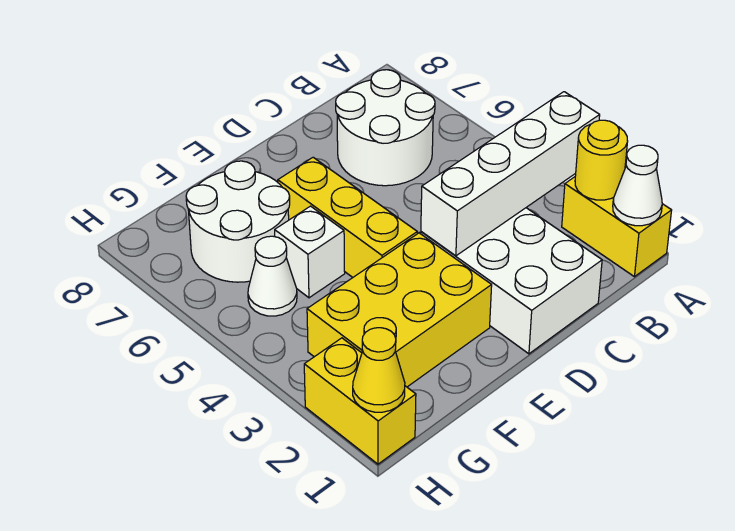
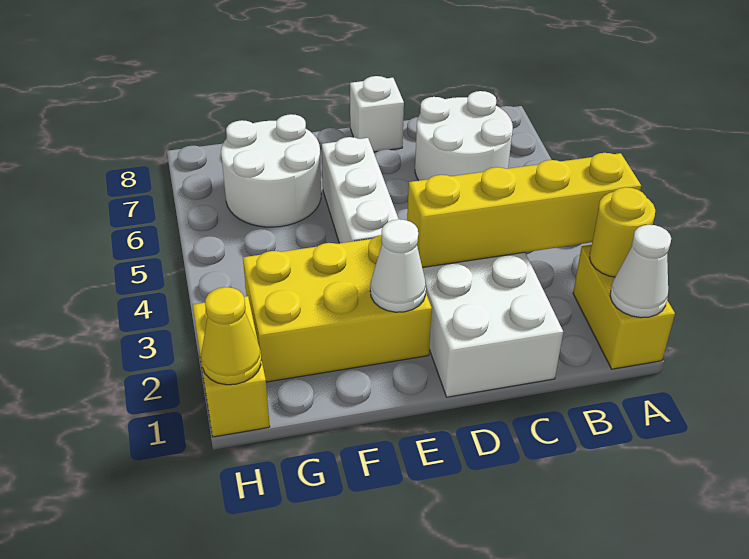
white brick A3:D3 level 2 -> yellow brick A3:D3 level 2
yellow brick E4:E6 level 1 -> white brick E4:E6 level 1
white brick F5 level 1 -> white brick D8 level 1
white cone G5 level 1 -> white cone E2 level 2

